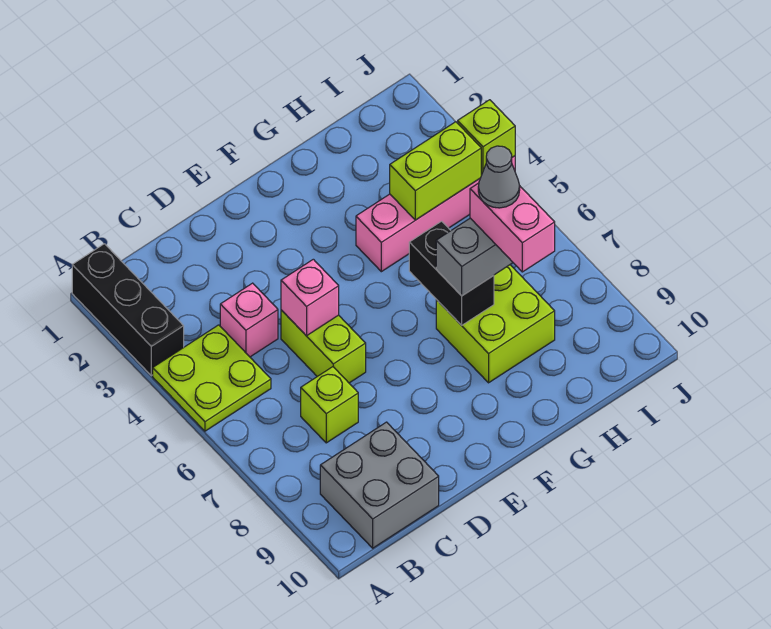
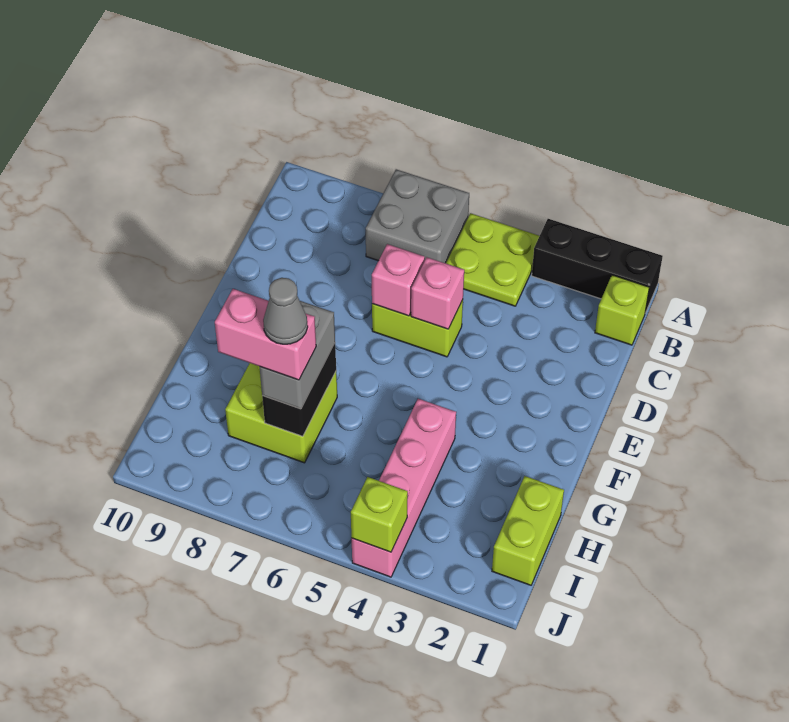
grey brick B9:C10 level 1 -> grey brick A6:B7 level 1
pink brick C4 level 1 -> pink brick D6 level 2
lime brick C7 level 1 -> lime brick B1 level 1
black brick G6:G7 level 2 -> black brick G7:H7 level 2
lime brick H4:I4 level 2 -> lime brick H1:I1 level 1

